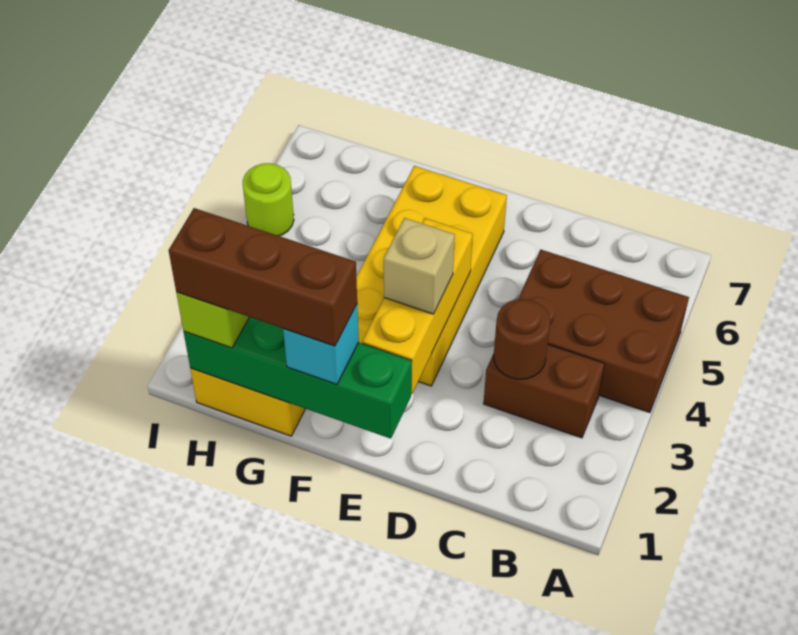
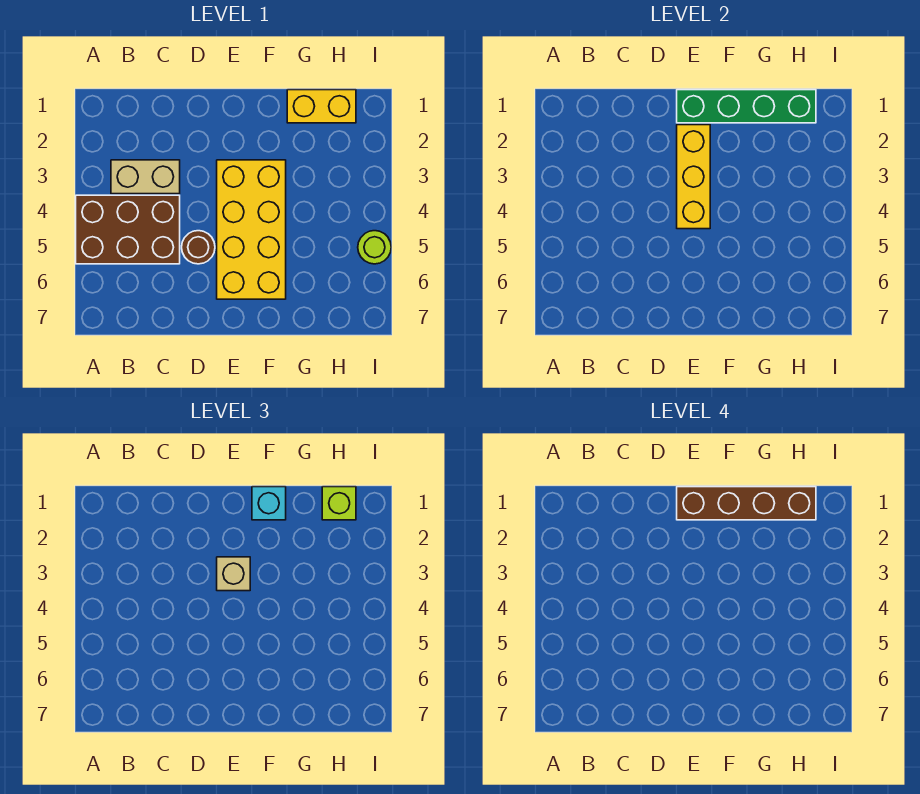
brown brick B3:C3 level 1 -> tan brick B3:C3 level 1
brown round brick C3 level 2 -> brown round brick D5 level 1
brown brick F1:H1 level 4 -> brown brick E1:H1 level 4

